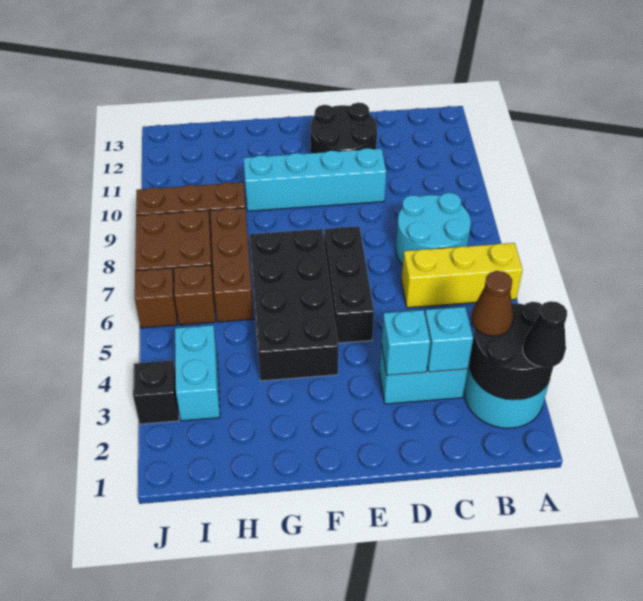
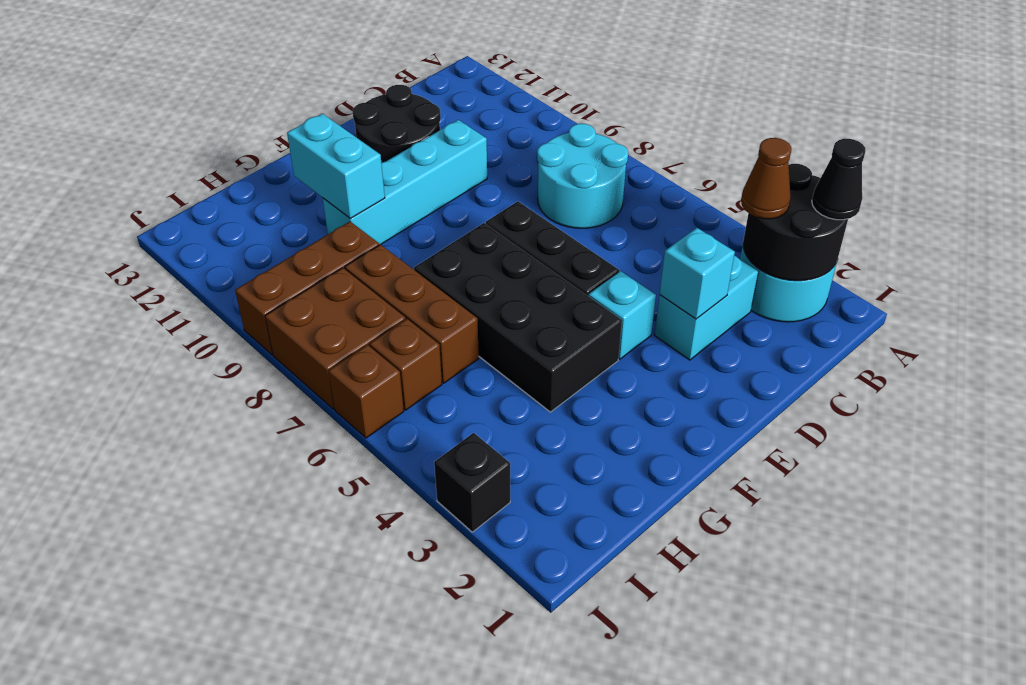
yellow brick A6:C6 level 1 -> none
cyan brick C3 level 2 -> cyan brick E4 level 1
cyan brick I3:I4 level 1 -> cyan brick G10:G11 level 2

